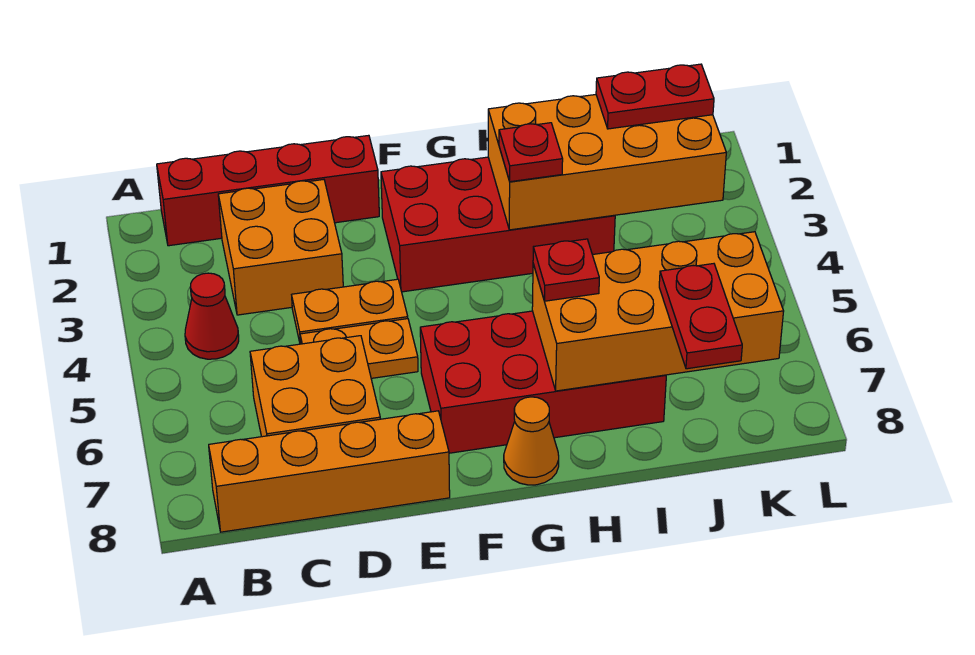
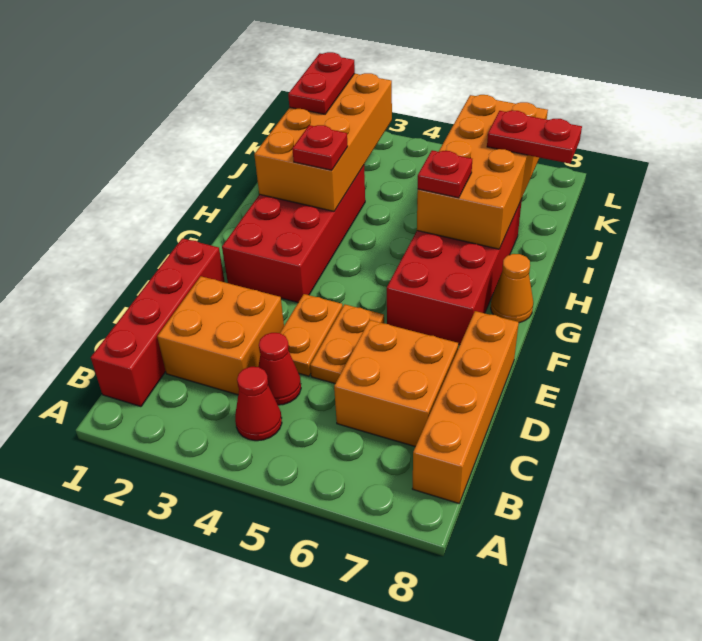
none -> red cone C4 level 1

